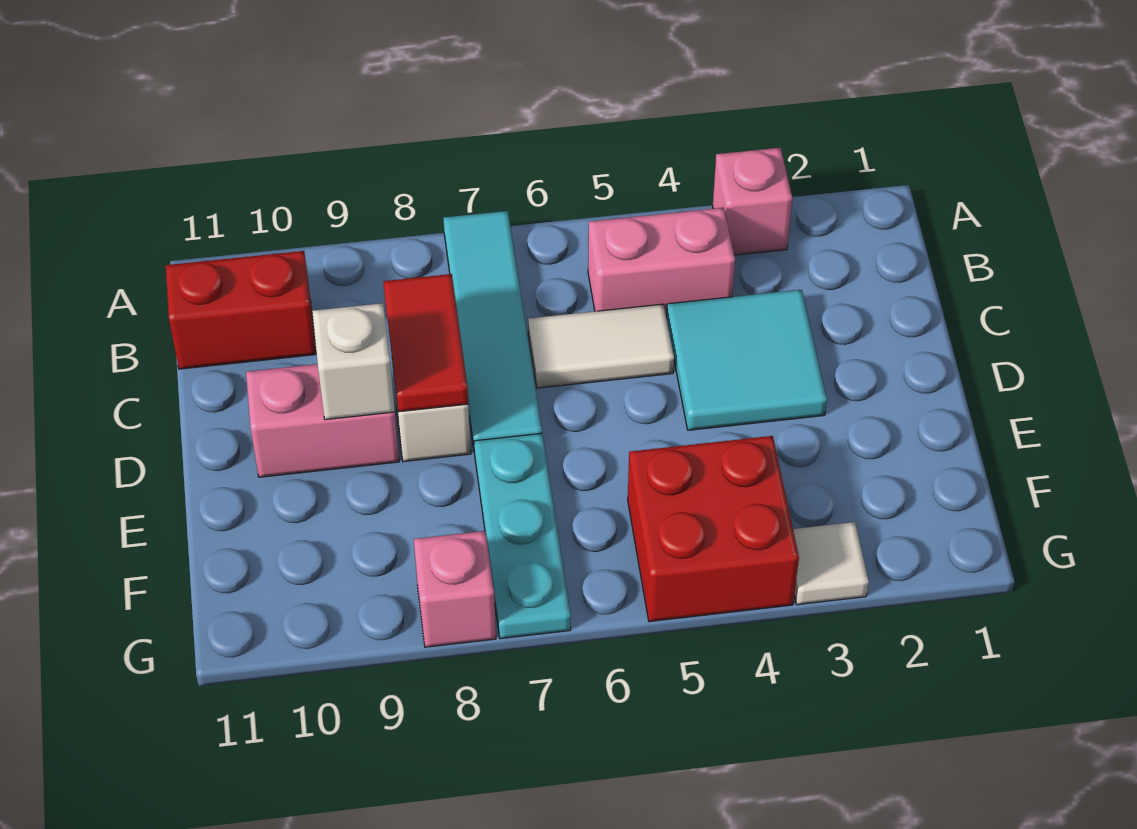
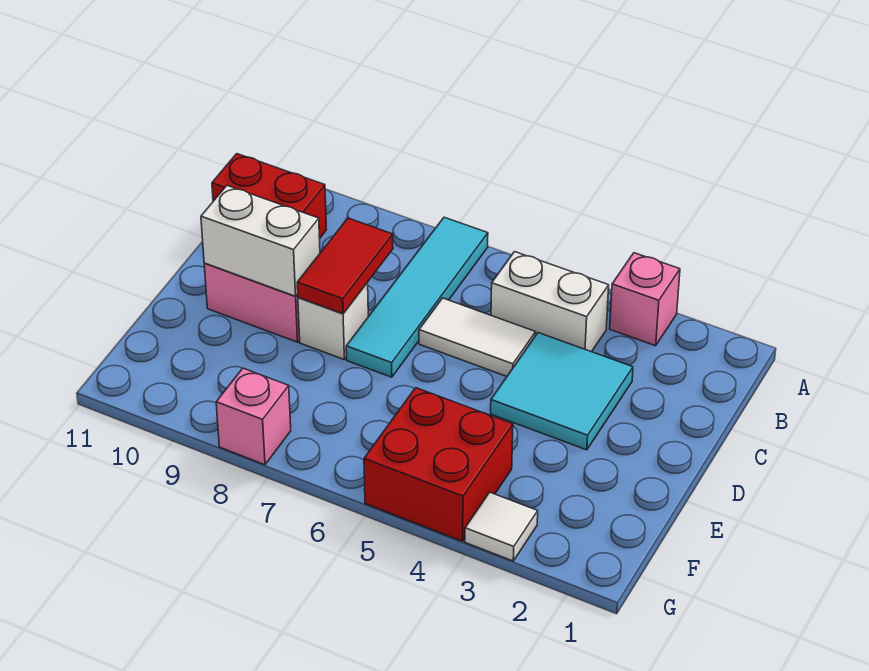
pink brick B4:B5 level 1 -> white brick B4:B5 level 1
white brick D9 level 2 -> white brick D9:D10 level 2
cyan plate E7:G7 level 1 -> none

